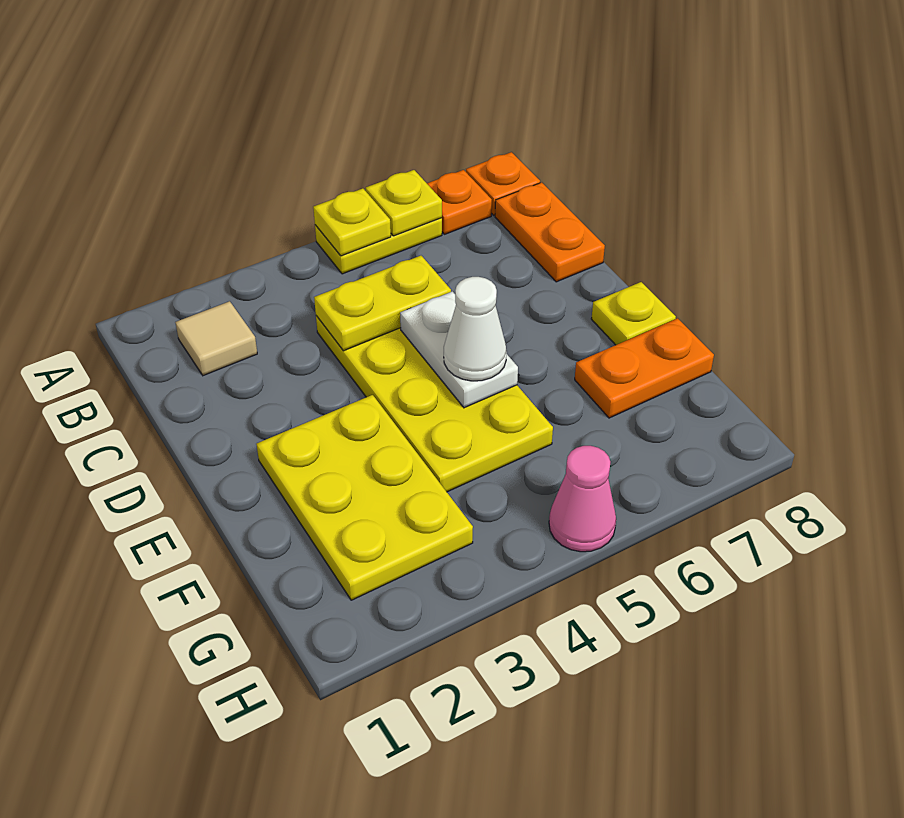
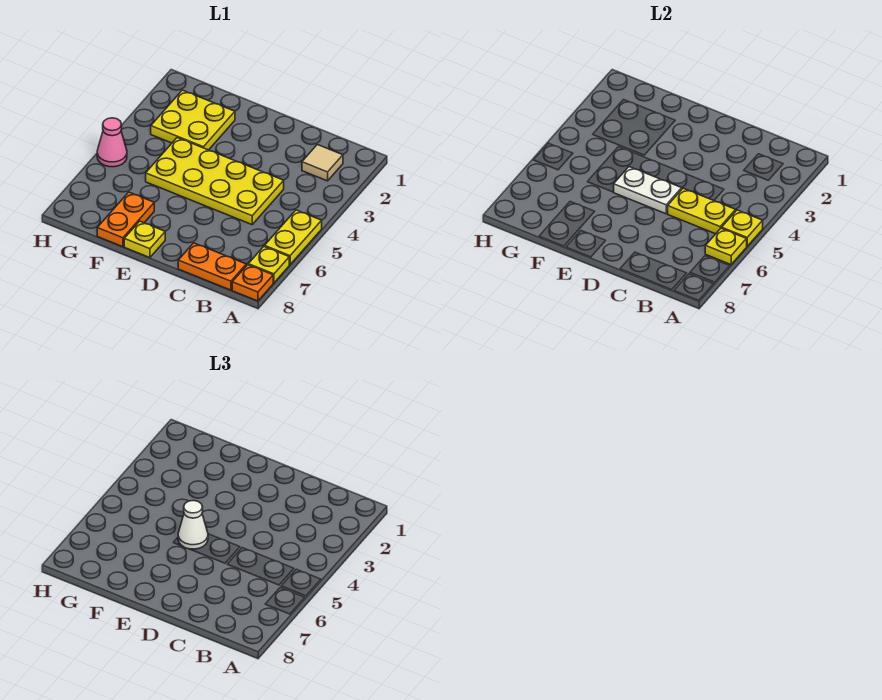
orange plate A7 level 1 -> yellow plate A7 level 1
yellow plate C4:C5 level 2 -> yellow plate B5:C5 level 2
yellow plate E2:G3 level 1 -> yellow plate F2:G3 level 1

